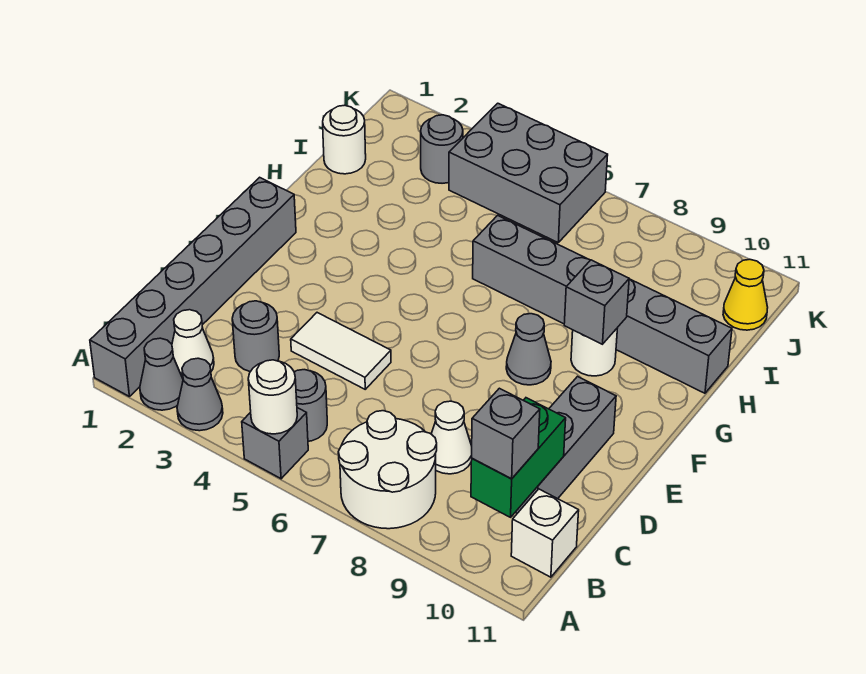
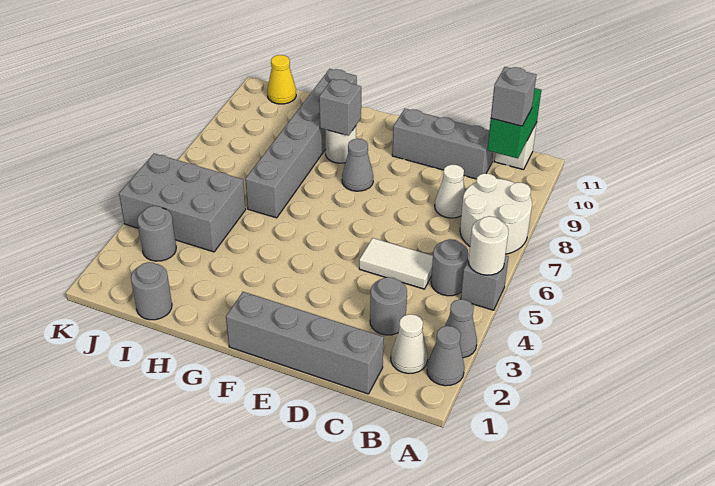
grey brick A1:F1 level 1 -> grey brick C1:F1 level 1
green brick B10:C10 level 2 -> green brick B10:B11 level 2
white tile D4:D5 level 1 -> white tile C5:D5 level 1
white round brick I1 level 1 -> grey round brick I1 level 1
grey brick J4:K6 level 1 -> grey brick I4:K5 level 1

